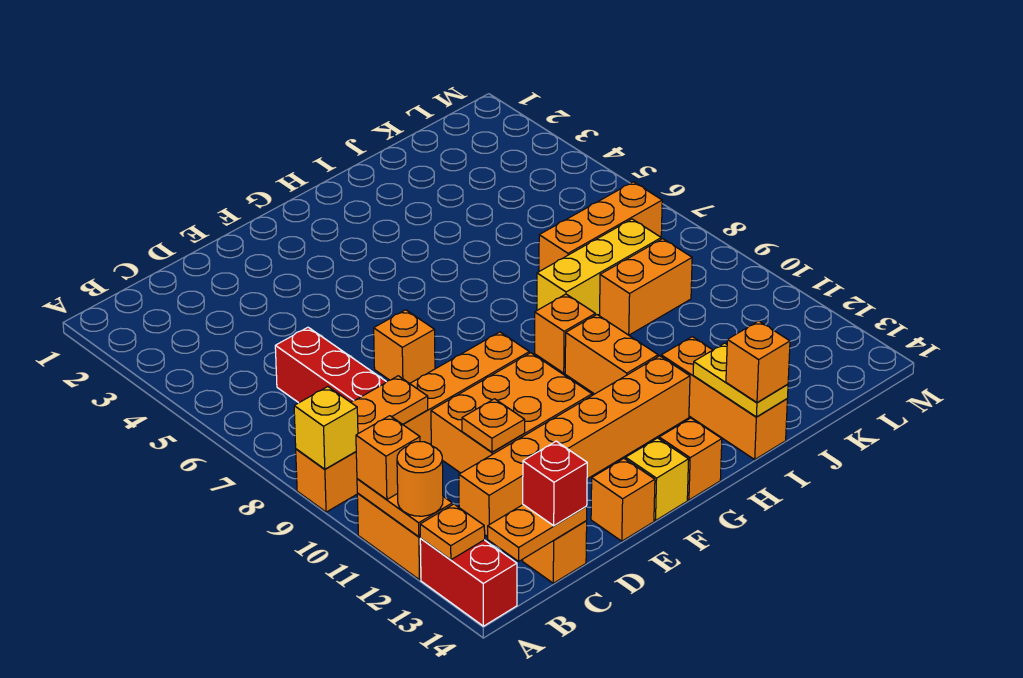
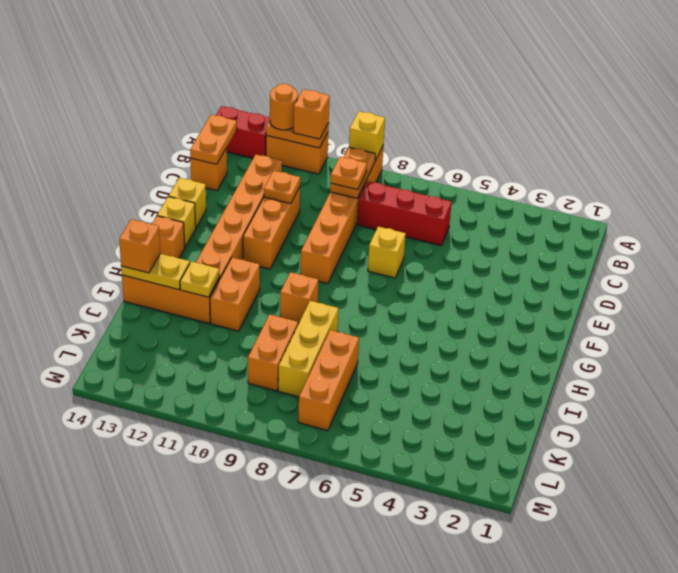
orange plate A13 level 2 -> orange plate C9 level 3
red brick C14 level 3 -> none
orange brick D10:F11 level 1 -> orange brick D11:F11 level 1
orange brick E7 level 1 -> yellow brick E7 level 1
orange brick E14 level 1 -> yellow brick E14 level 1
orange brick H10:H11 level 1 -> orange brick H11:I11 level 1
none -> yellow plate I12 level 2

